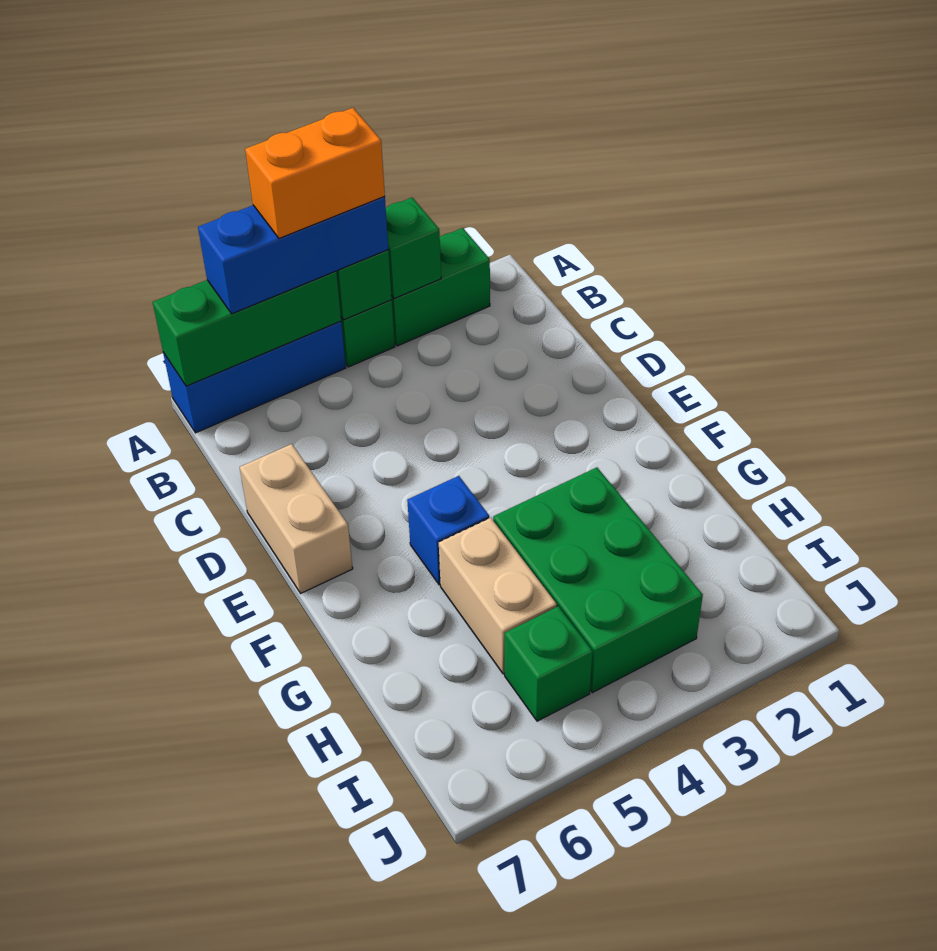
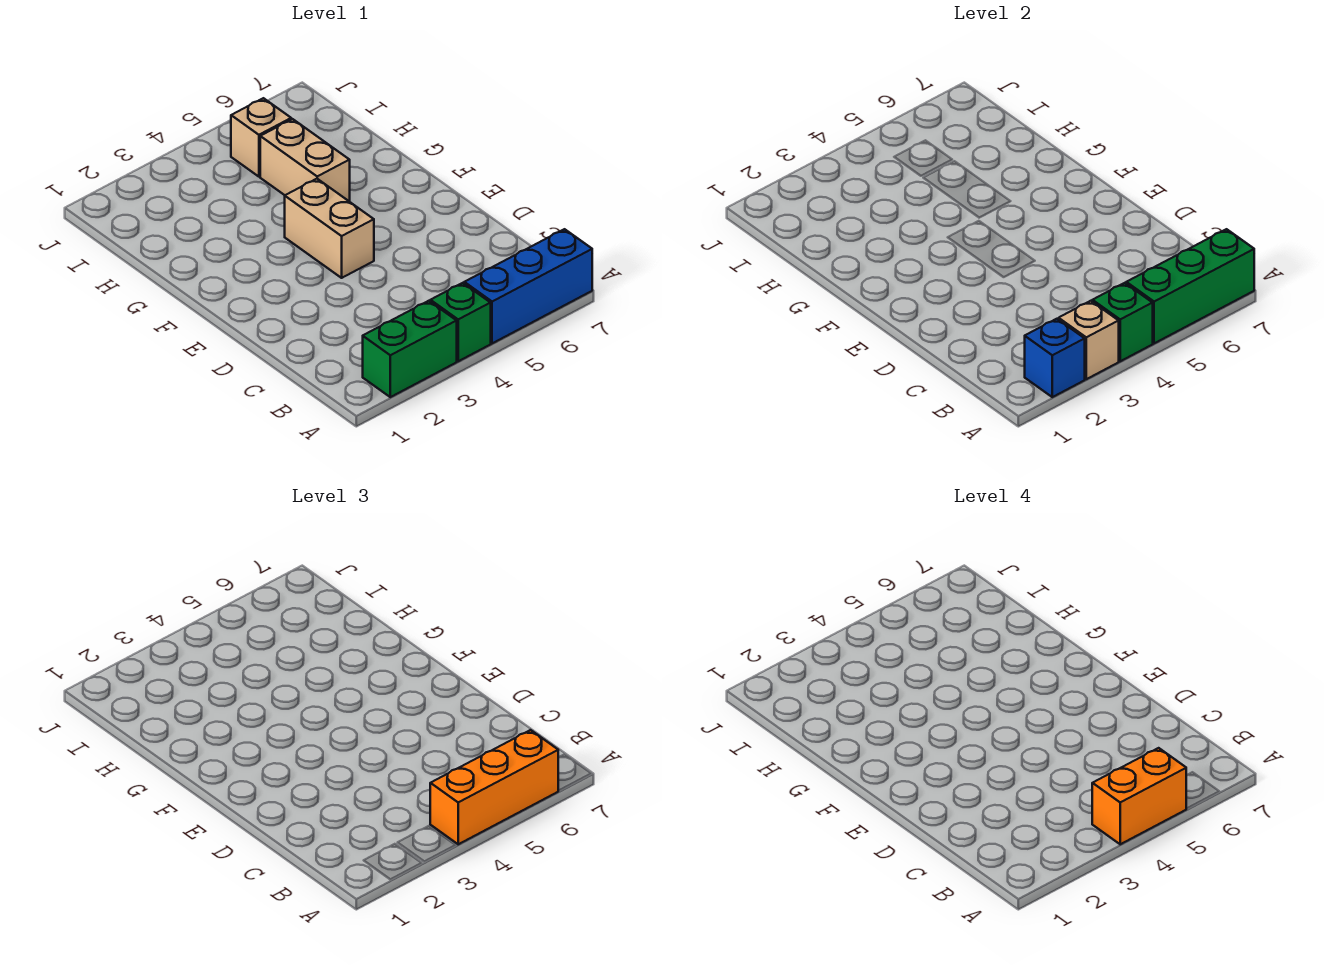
green brick A3 level 2 -> tan brick A3 level 2
blue brick A4:A6 level 3 -> orange brick A4:A6 level 3
tan brick D7:E7 level 1 -> tan brick E4:F4 level 1
blue brick F5 level 1 -> blue brick A2 level 2
green brick G3:I4 level 1 -> none
green brick I5 level 1 -> tan brick I5 level 1

